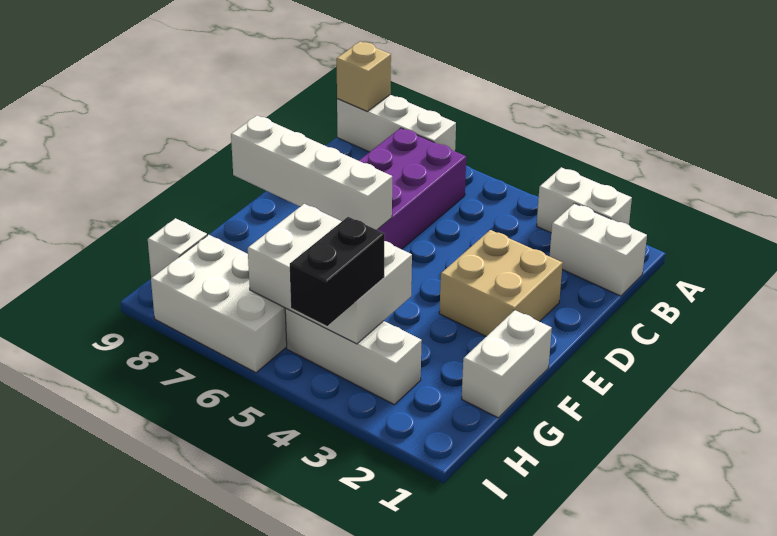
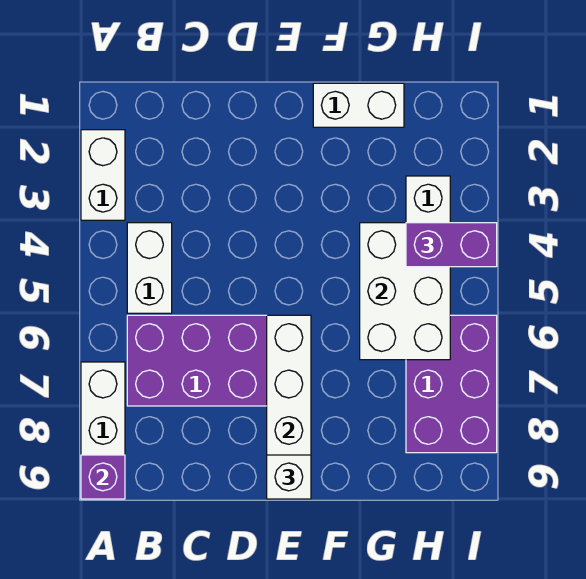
tan brick A9 level 2 -> purple brick A9 level 2
white brick B1:B2 level 1 -> white brick B4:B5 level 1
tan brick D2:E3 level 1 -> none
black brick H4:I4 level 3 -> purple brick H4:I4 level 3
white brick H6:I8 level 1 -> purple brick H6:I8 level 1
white brick H9 level 1 -> white brick E9 level 3

